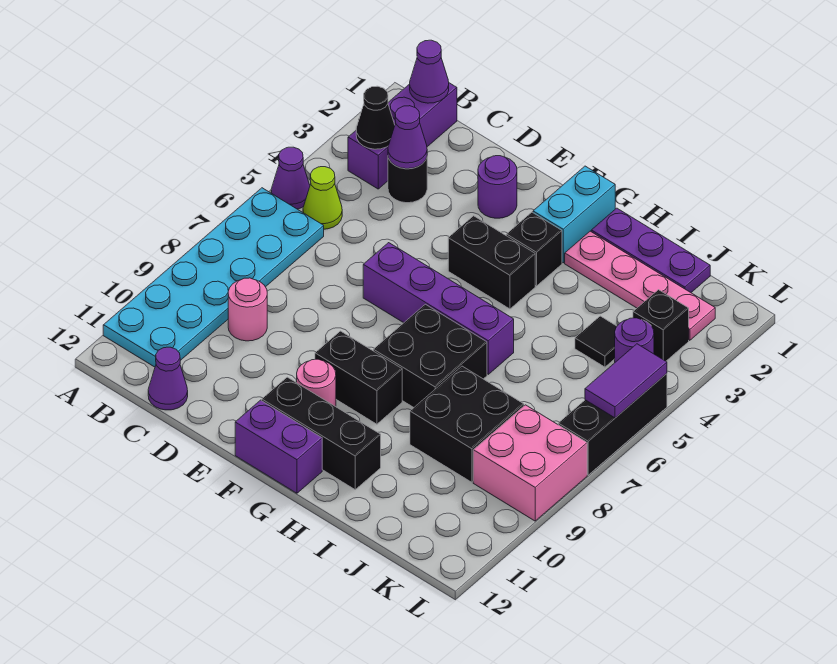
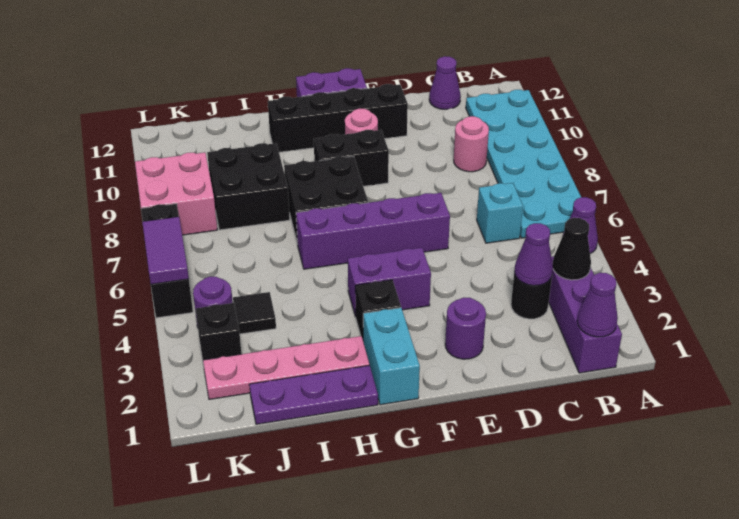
lime cone B5 level 1 -> none
none -> cyan brick C6 level 1
black brick F4:G4 level 1 -> purple brick F4:G4 level 1
black brick F11:H11 level 1 -> black brick E11:H11 level 1

